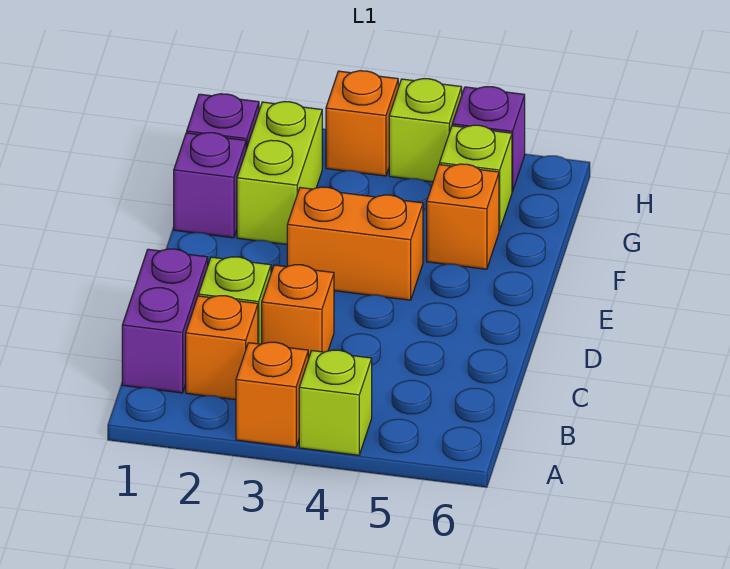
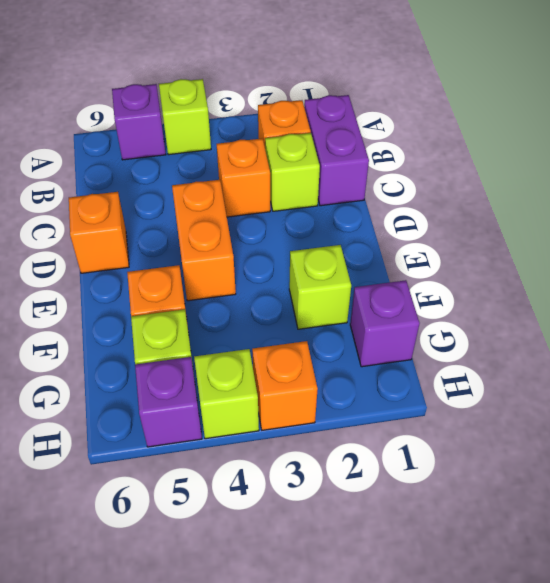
orange brick A3 level 1 -> orange brick D6 level 1
orange brick E3:E4 level 1 -> orange brick D4:E4 level 1
purple brick F1 level 1 -> purple brick A5 level 1
lime brick F2:G2 level 1 -> lime brick F2 level 1

